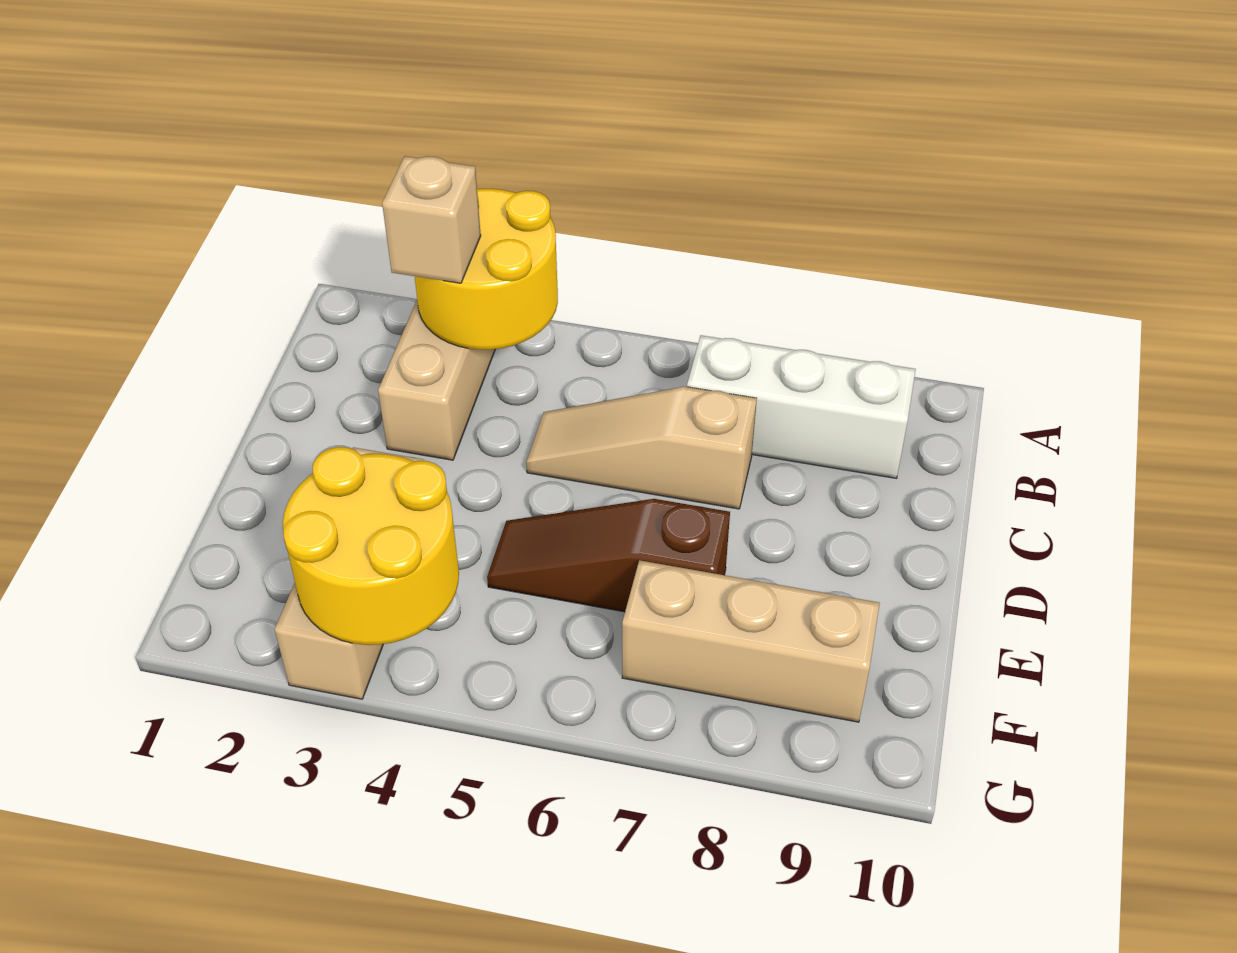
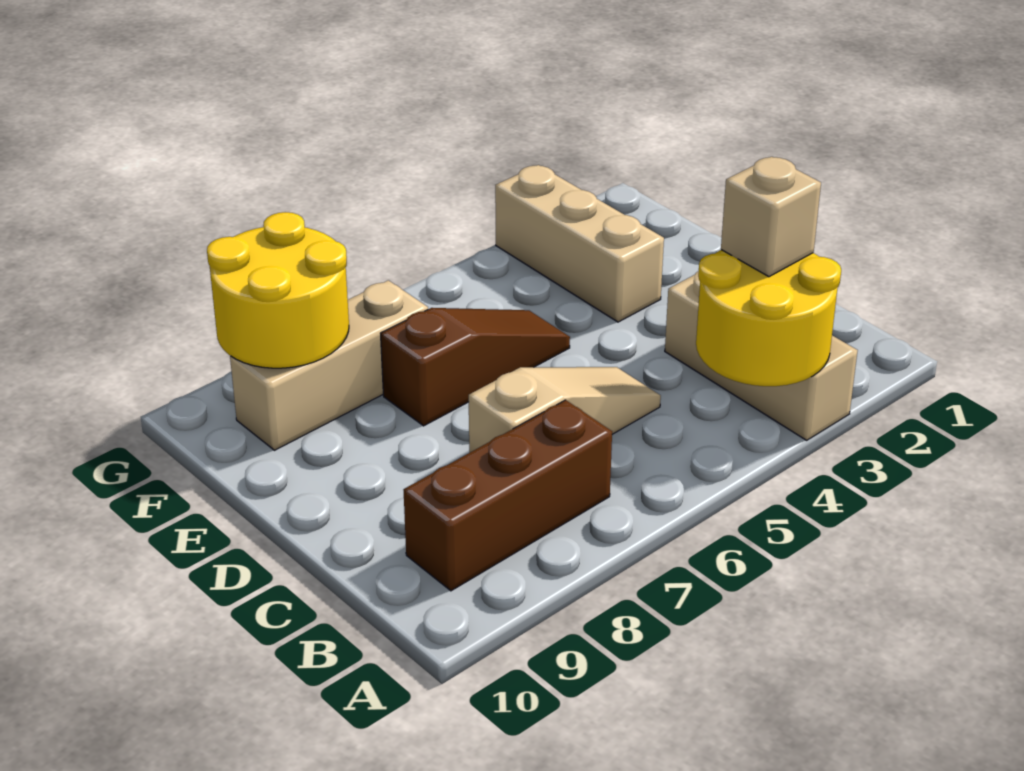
white brick B7:B9 level 1 -> brown brick B7:B9 level 1
yellow round brick F3:G4 level 2 -> yellow round brick F8:G9 level 2

